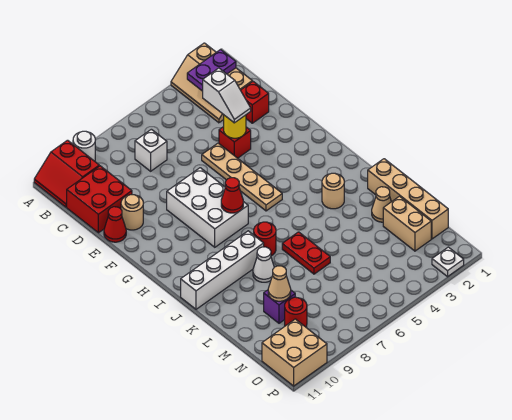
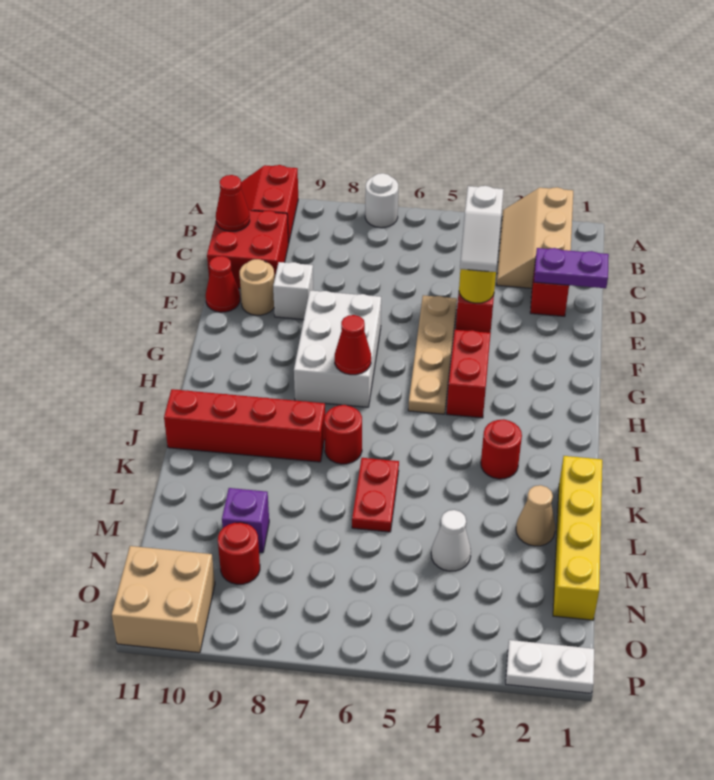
white round brick A9 level 1 -> white round brick A7 level 1
purple plate B2:B3 level 2 -> purple plate D1:D2 level 2
white brick C7 level 1 -> white brick E9 level 1
none -> red cone C11 level 2
none -> red brick G4:H4 level 1
tan round brick J3 level 1 -> red round brick J3 level 1
white brick J8:J11 level 1 -> red brick J8:J11 level 1
tan brick K1:N1 level 1 -> yellow brick K1:N1 level 1
white cone K8 level 1 -> white cone M4 level 1
tan brick M2:N2 level 1 -> none
tan cone M9 level 2 -> none
white plate P2 level 1 -> white plate P1:P2 level 1

